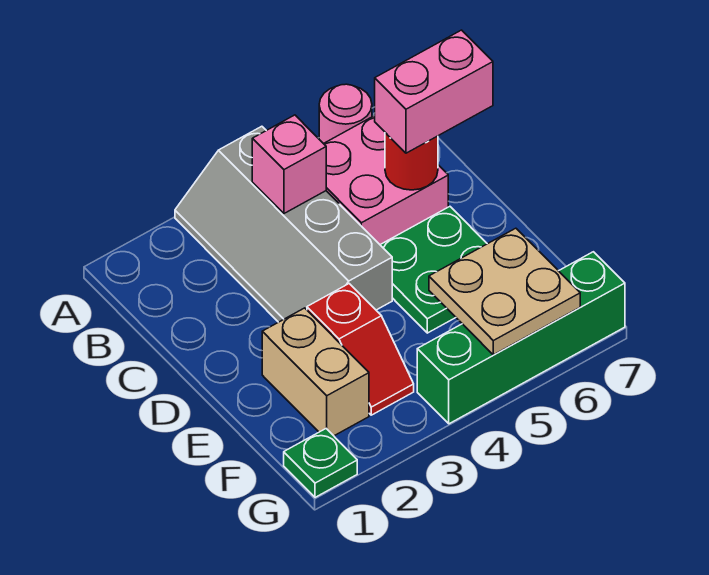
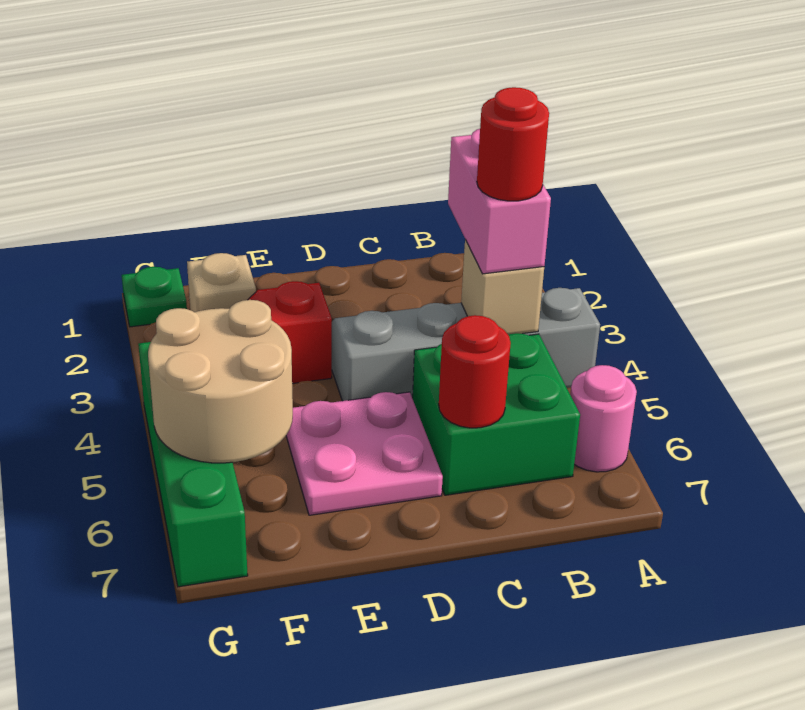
pink brick B4 level 2 -> tan brick B4 level 2
none -> red round brick B4 level 4
pink brick B5:C6 level 1 -> green brick B5:C6 level 1
pink brick C6:C7 level 3 -> pink brick B3:B4 level 3
green plate D5:E6 level 1 -> pink plate D5:E6 level 1
tan brick E2:F2 level 1 -> tan brick F2 level 1
tan plate F5:G6 level 2 -> tan round brick F5:G6 level 2

